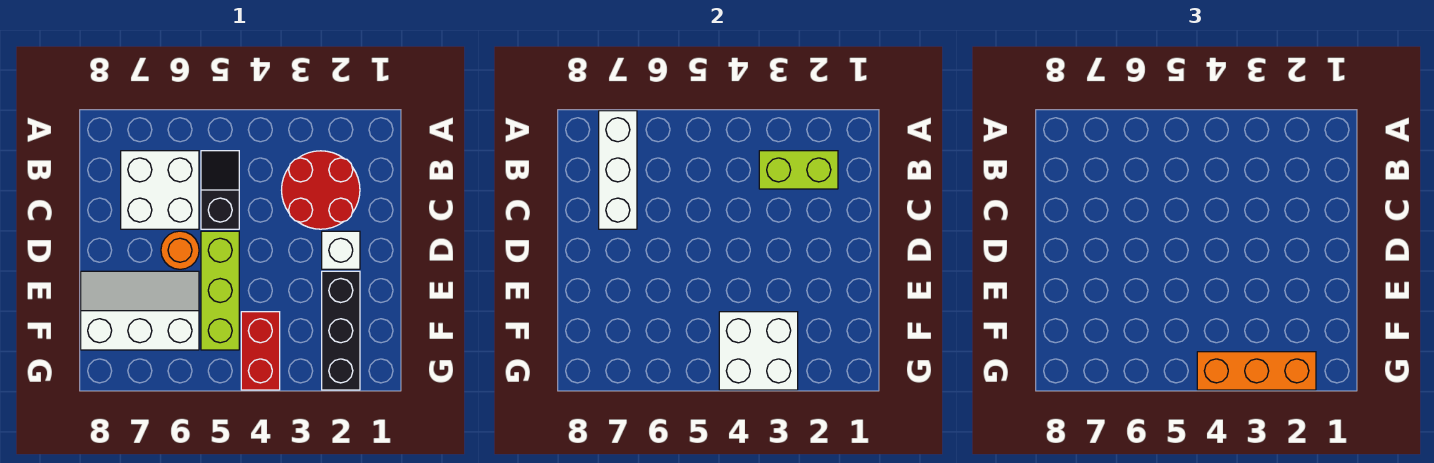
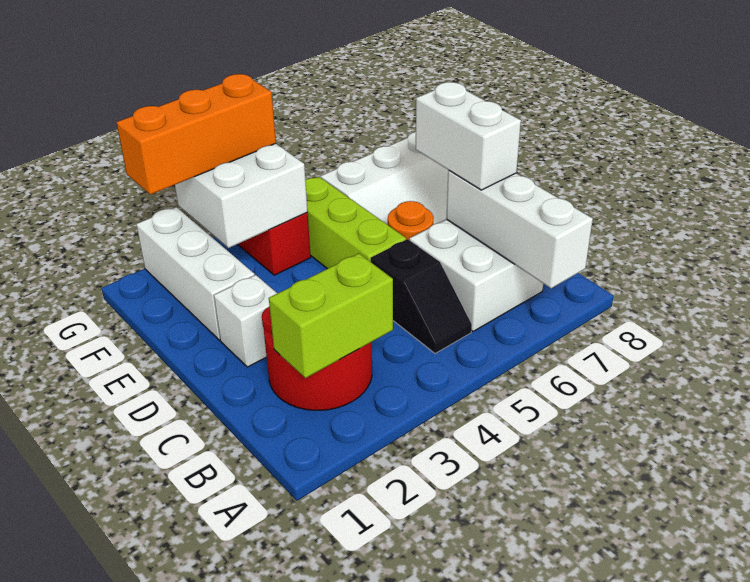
none -> white brick C7:D7 level 3
black brick E2:G2 level 1 -> white brick E2:G2 level 1

